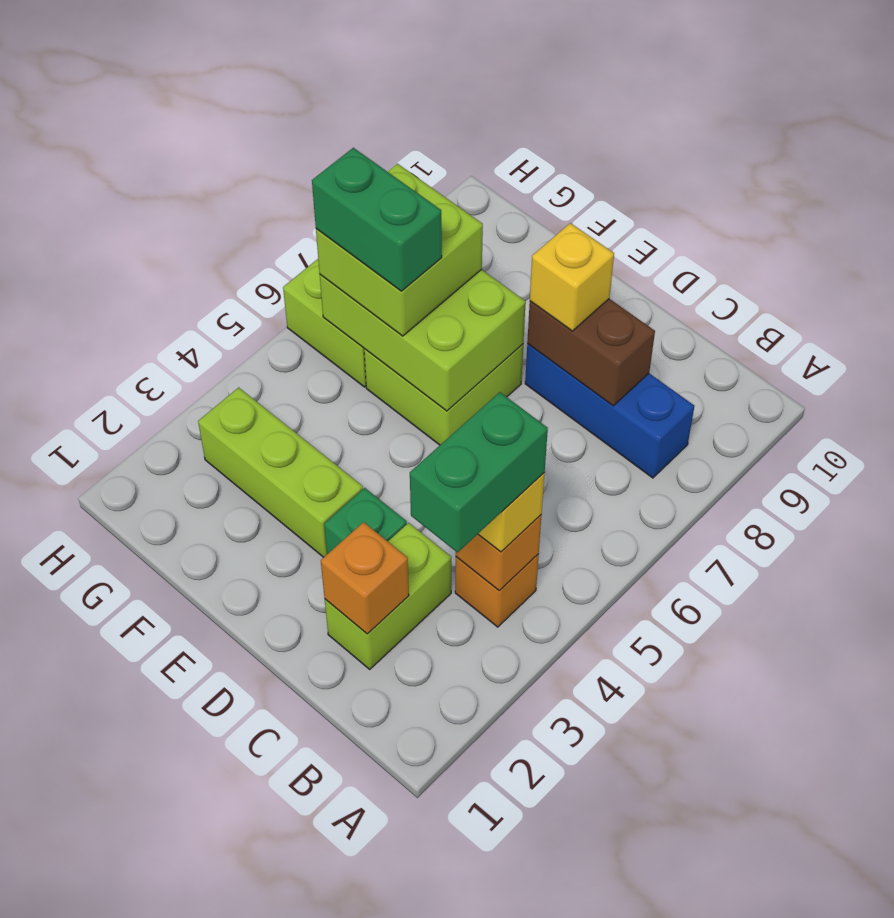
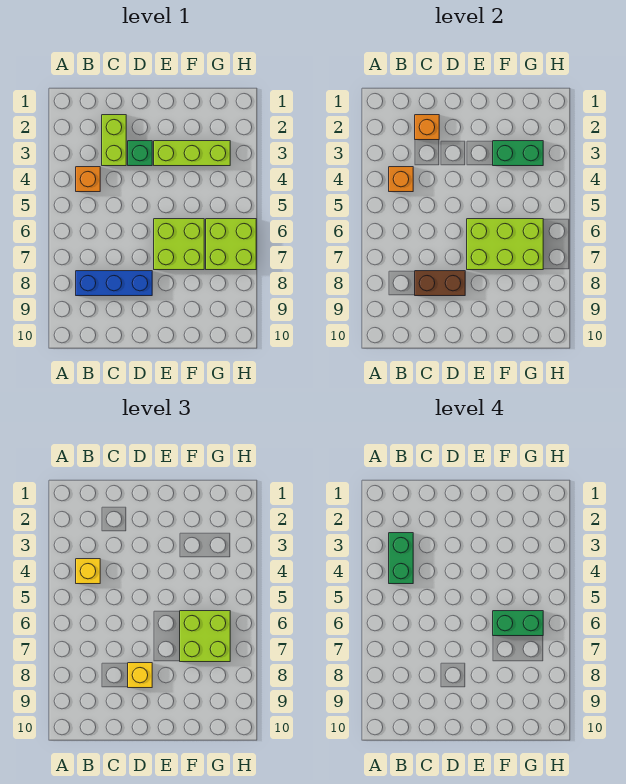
none -> green brick F3:G3 level 2

